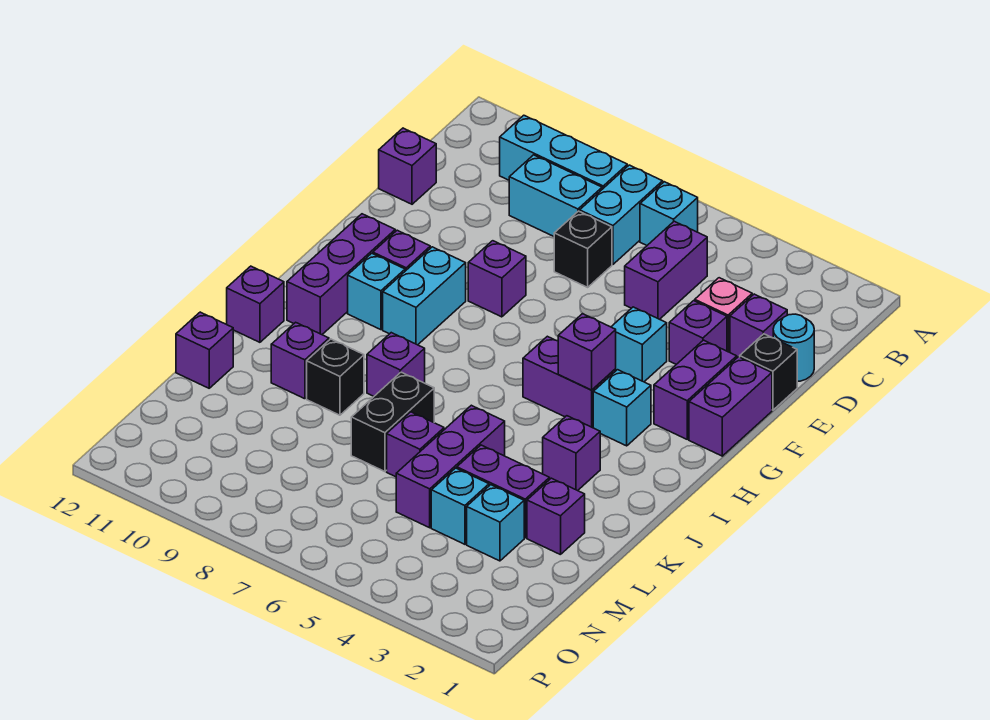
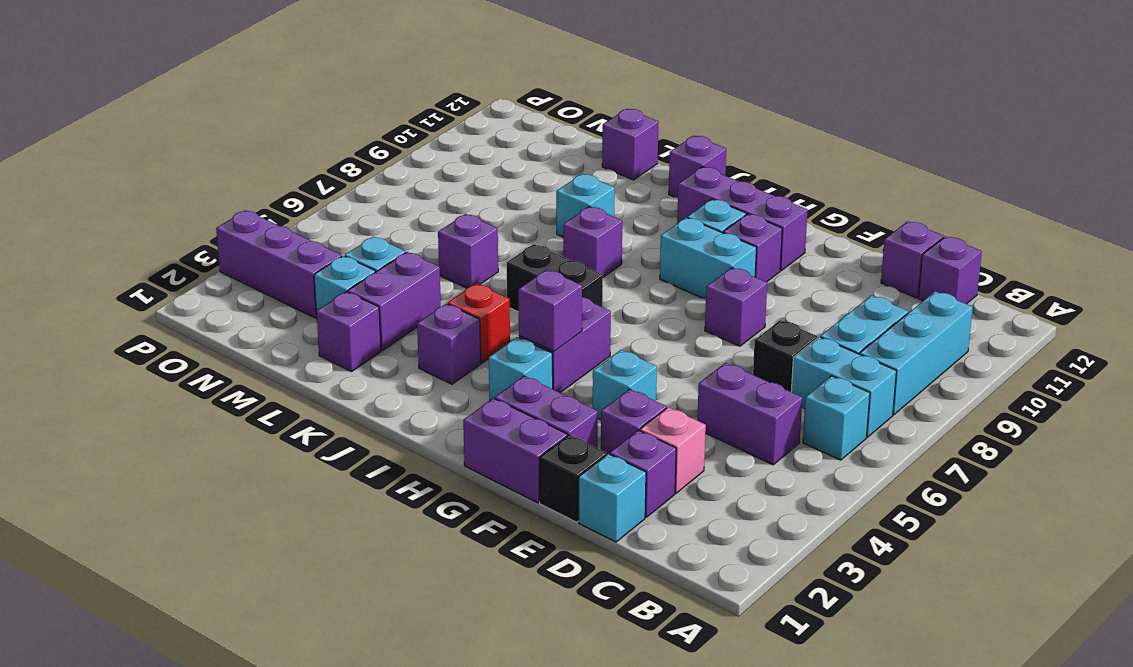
cyan round brick D1 level 1 -> cyan brick D1 level 1
none -> red brick J4 level 1
purple brick K5:M5 level 1 -> purple brick N3:P3 level 1
black brick K7:L7 level 1 -> black brick I6:J6 level 1
black brick K9 level 1 -> cyan brick K9 level 1
purple brick K10 level 1 -> purple brick C12 level 1

